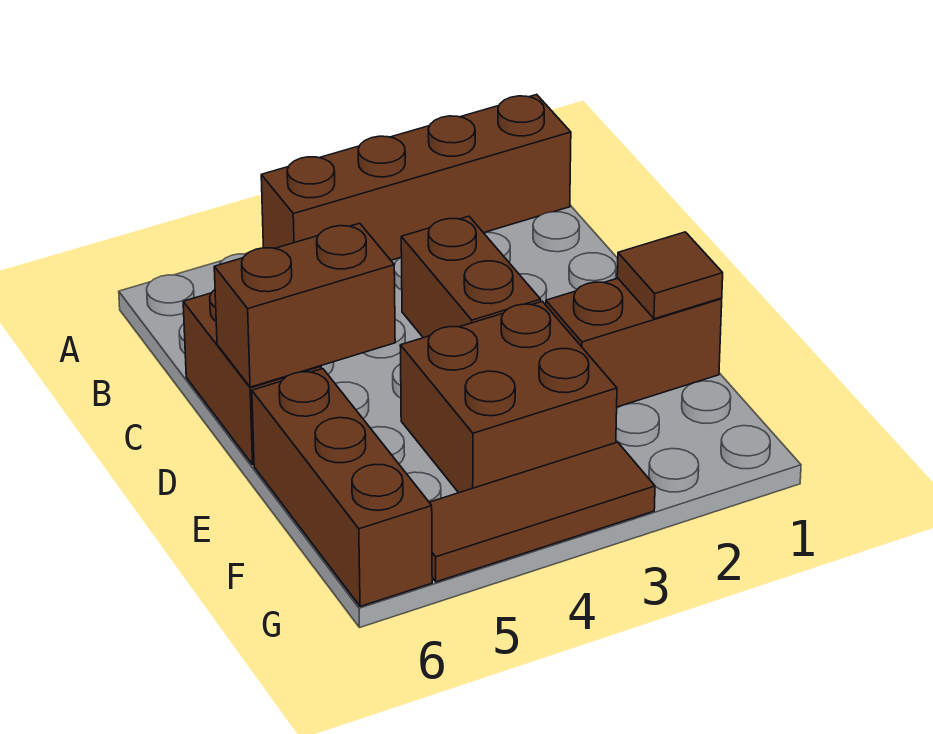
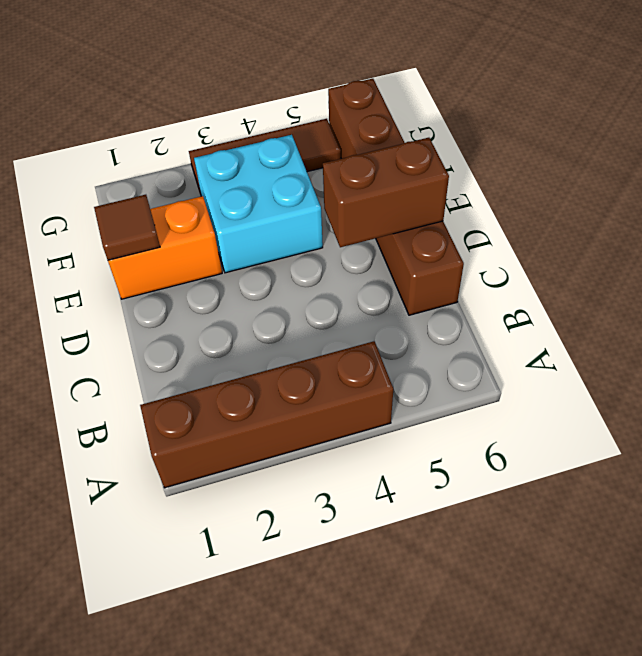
brown brick C3:D3 level 1 -> none
brown brick E1:E2 level 1 -> orange brick E1:E2 level 1
brown brick E3:F4 level 1 -> cyan brick E3:F4 level 1

